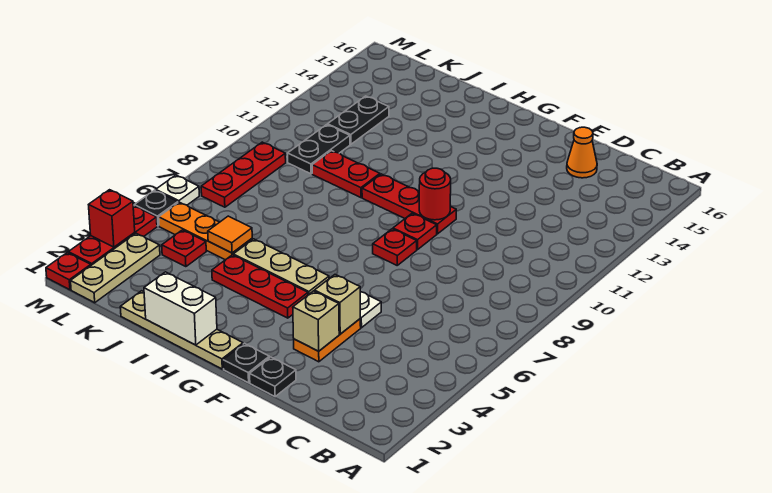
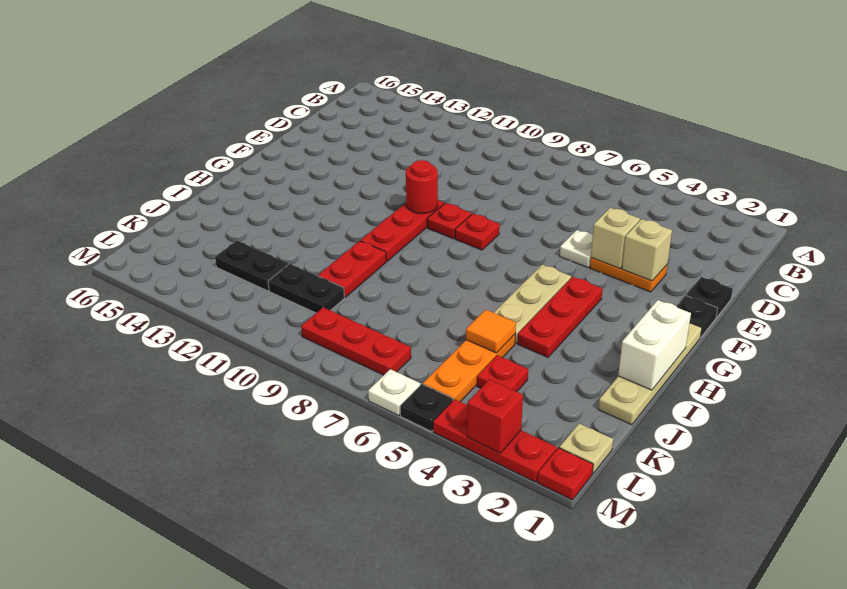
orange cone D15 level 1 -> none
tan plate L1:L3 level 1 -> tan plate L1 level 1

